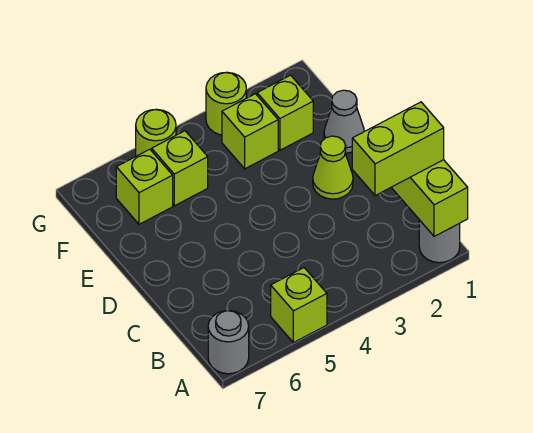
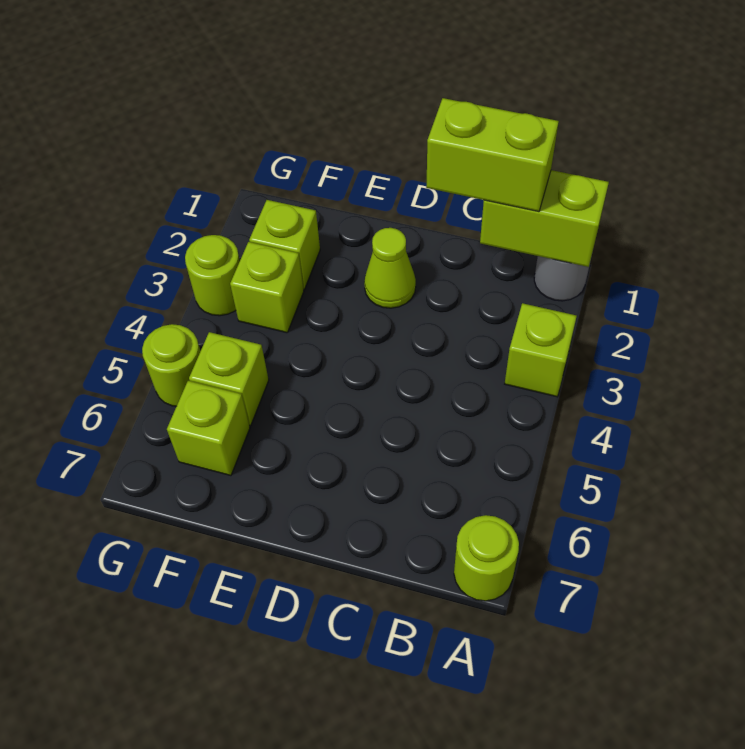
lime brick A5 level 1 -> lime brick A3 level 1
grey round brick A7 level 1 -> lime round brick A7 level 1
lime brick B1:B2 level 3 -> lime brick B1:C1 level 3
grey cone E1 level 1 -> none

